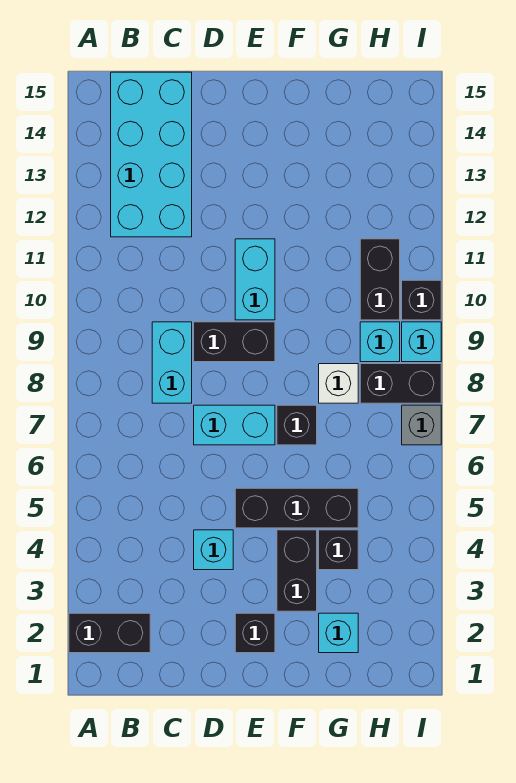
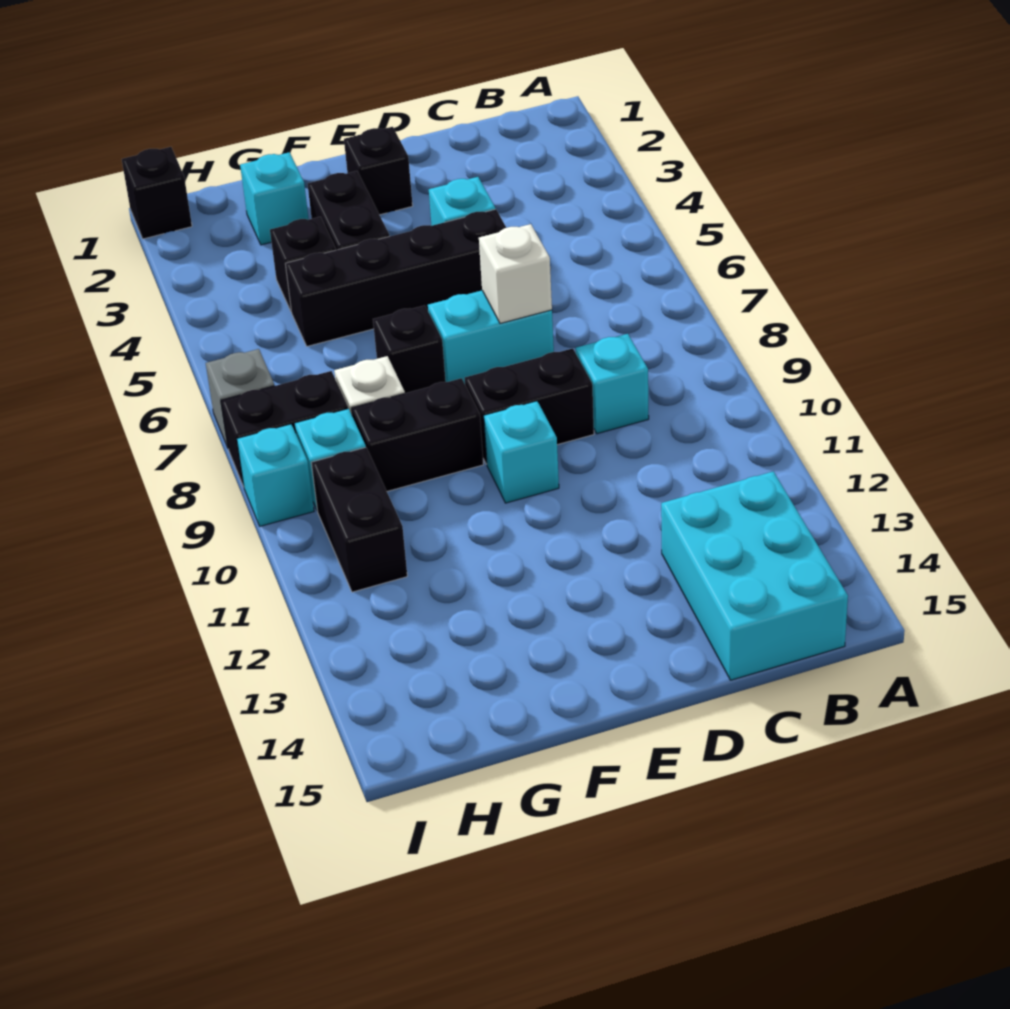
black brick A2:B2 level 1 -> black brick F9:G9 level 1
cyan brick B12:C15 level 1 -> cyan brick B13:C15 level 1
cyan brick C8:C9 level 1 -> cyan brick C9 level 1
none -> white brick D7 level 2
black brick E5:G5 level 1 -> black brick D5:G5 level 1
cyan brick E10:E11 level 1 -> cyan brick E10 level 1
black brick I10 level 1 -> black brick I1 level 1

